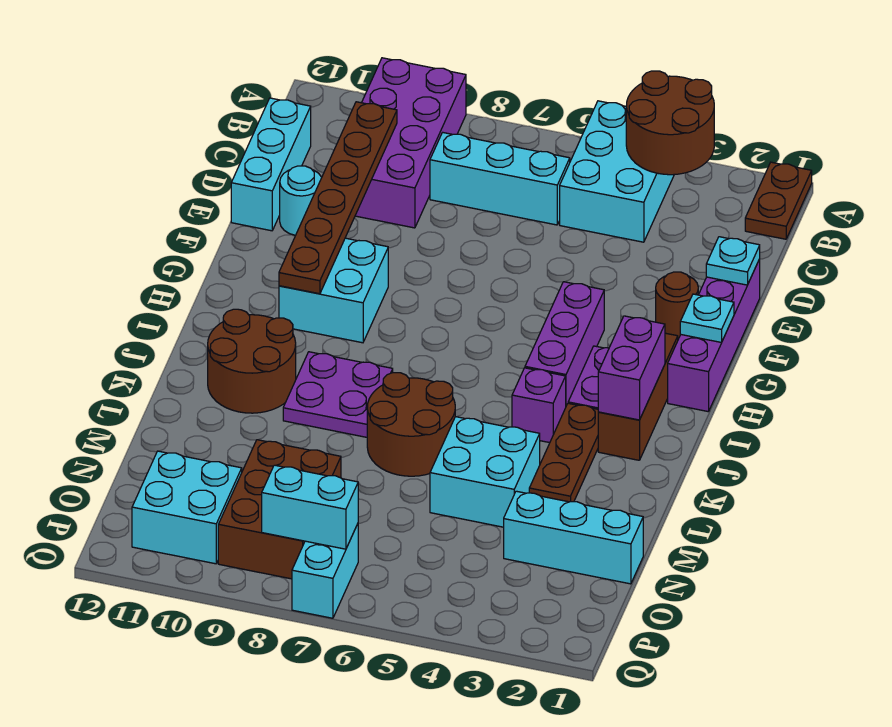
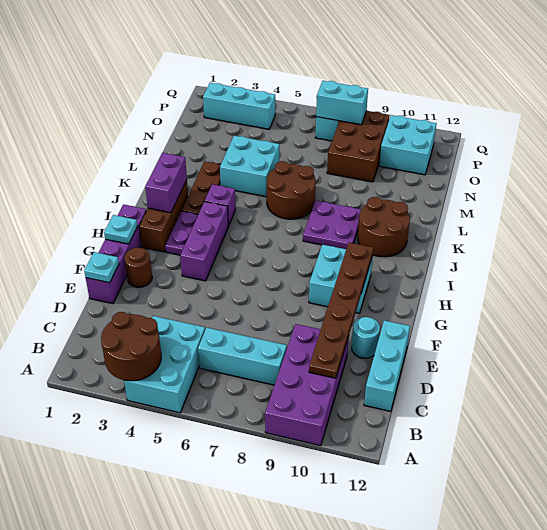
brown plate A1:B1 level 1 -> none
cyan brick N1:N3 level 1 -> cyan brick P2:P4 level 1

